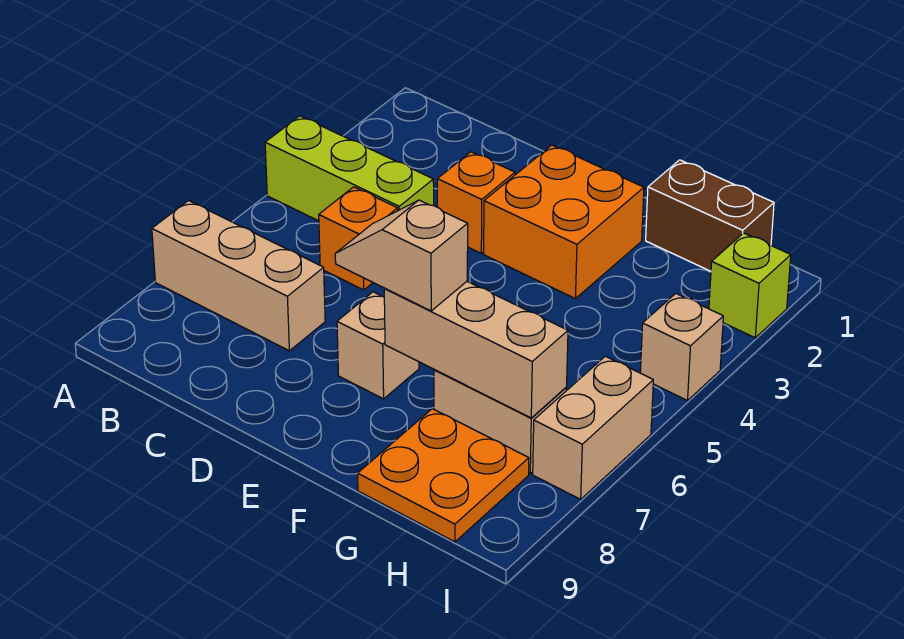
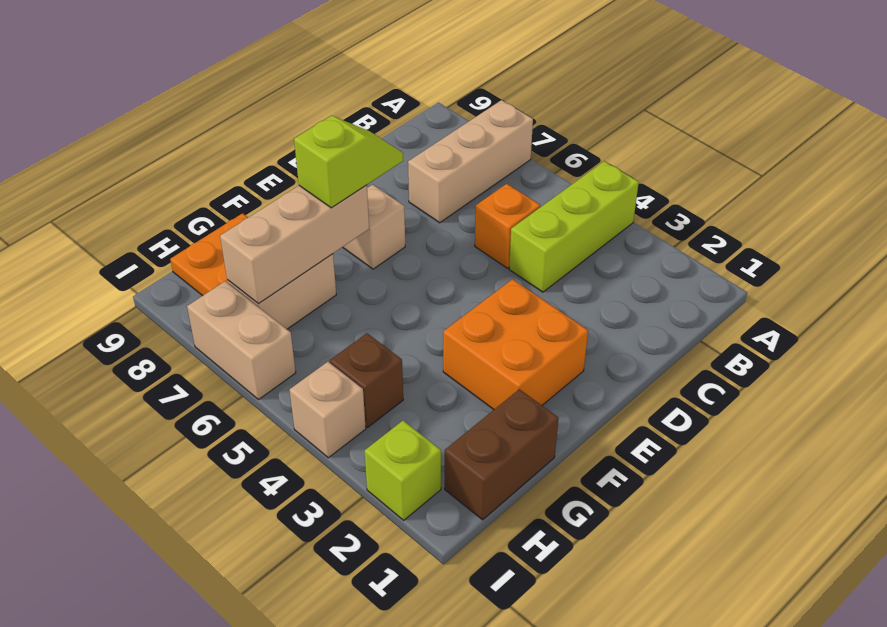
orange brick D3 level 1 -> none
tan slope E7:F7 level 3 top F -> lime slope E7:F7 level 3 top F
none -> brown brick H4 level 1

